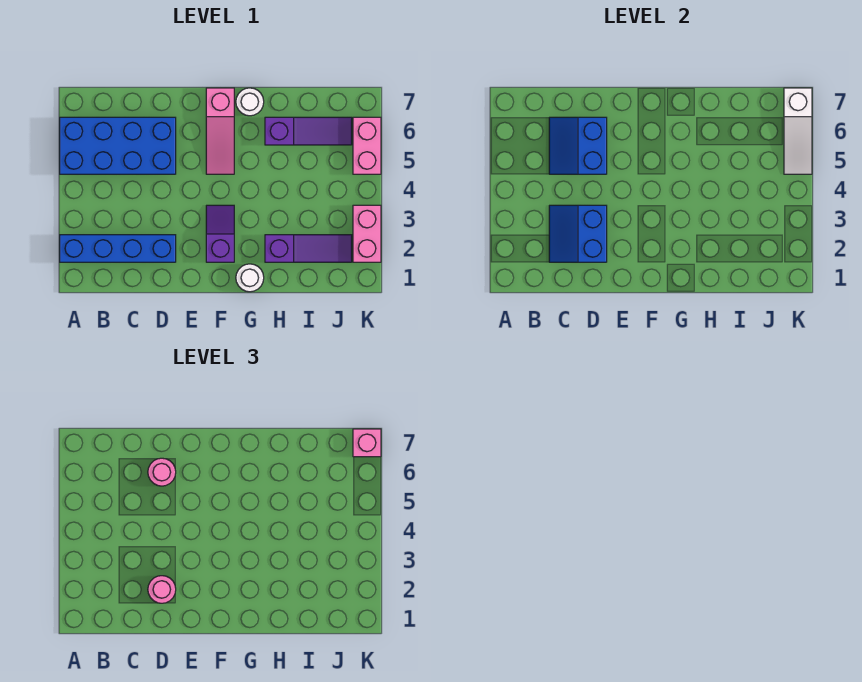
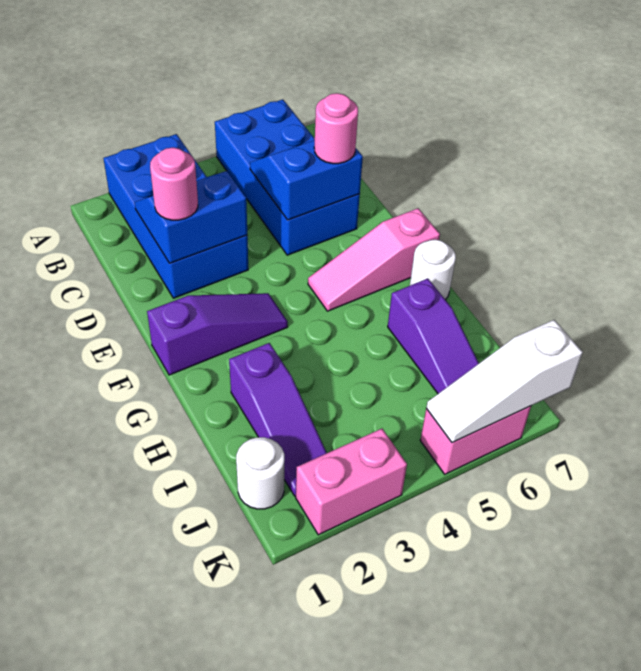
blue brick A2:D2 level 1 -> blue brick A2:D3 level 1
purple slope F2:F3 level 1 top 2 -> purple slope F1:F3 level 1 top 1
white round brick G1 level 1 -> white round brick J1 level 1
pink brick K7 level 3 -> none

